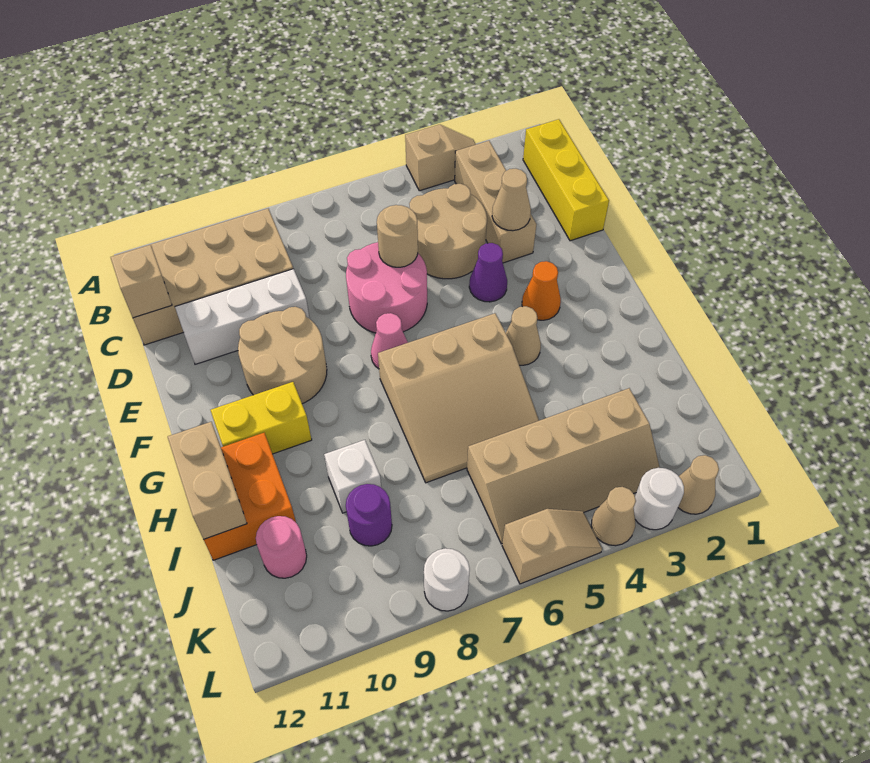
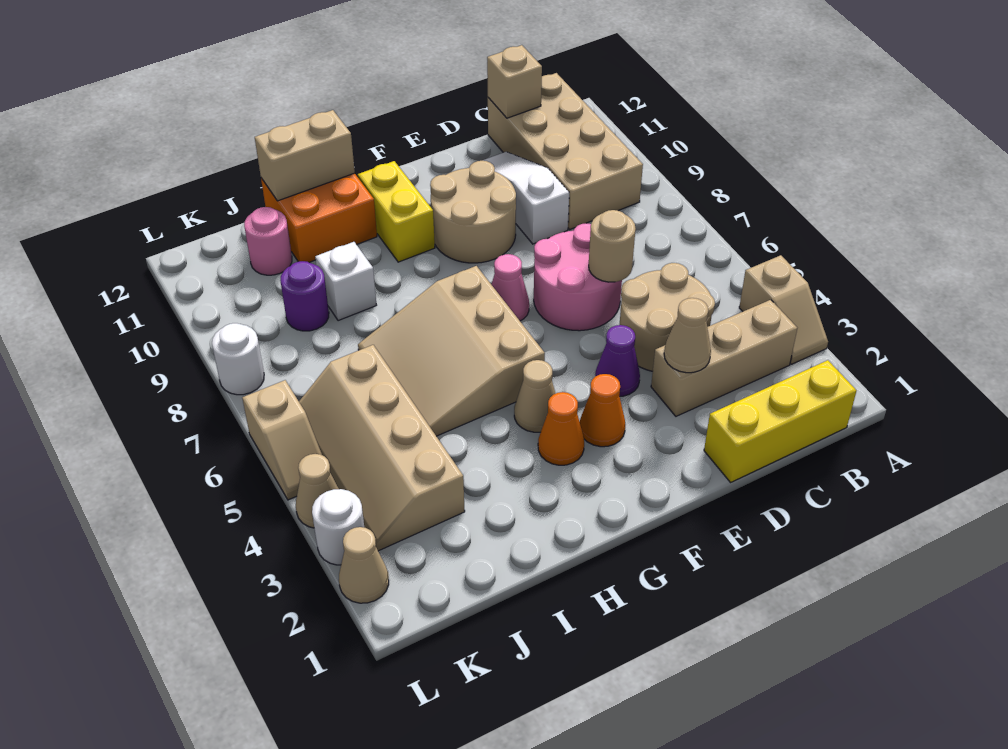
white brick D9:D11 level 1 -> white slope D9:D11 level 1 top 9
none -> orange cone G3 level 1

